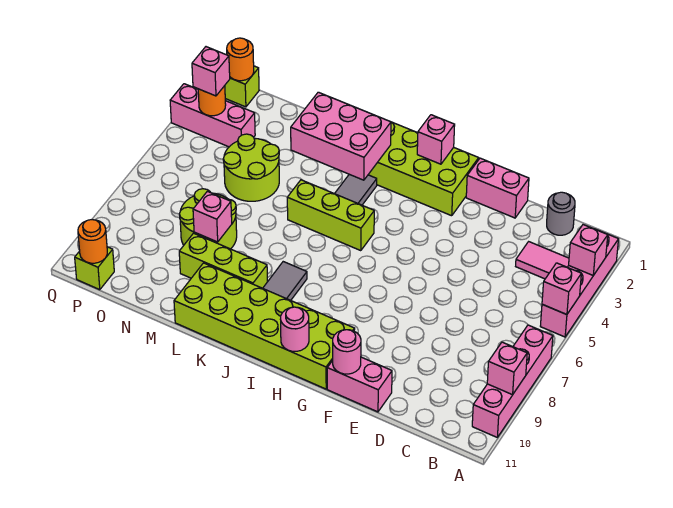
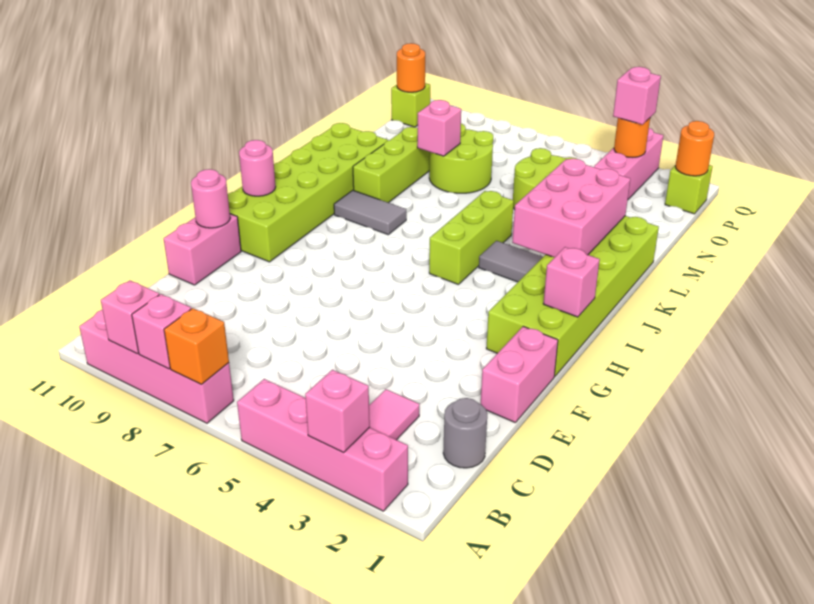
pink brick A5 level 2 -> pink brick A8 level 2
none -> orange brick A7 level 2

